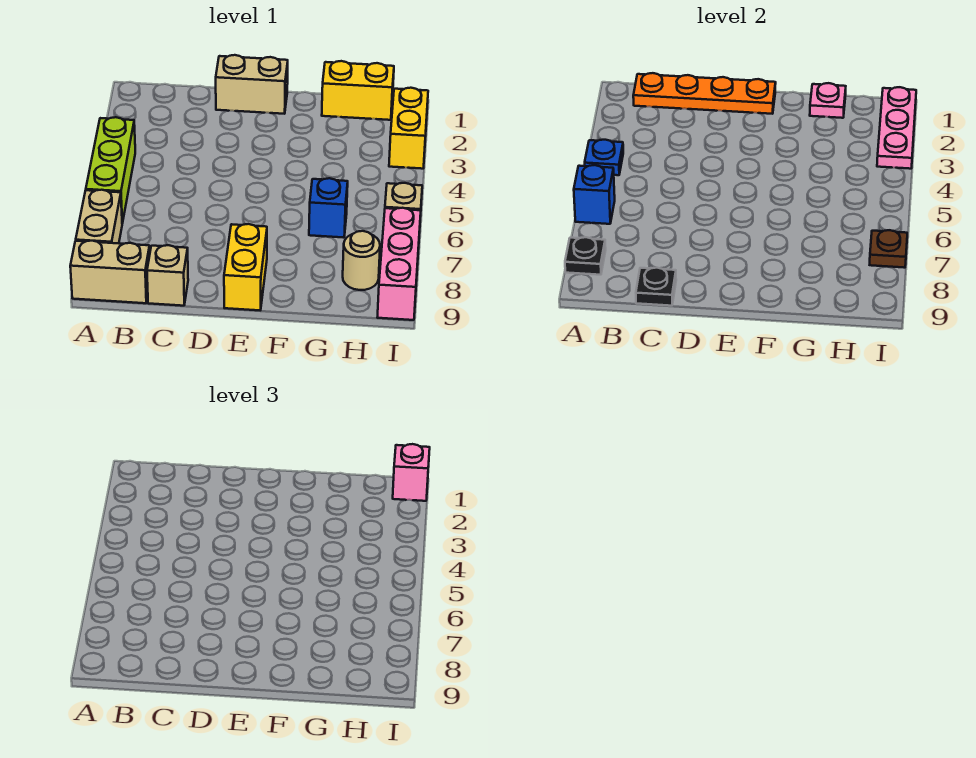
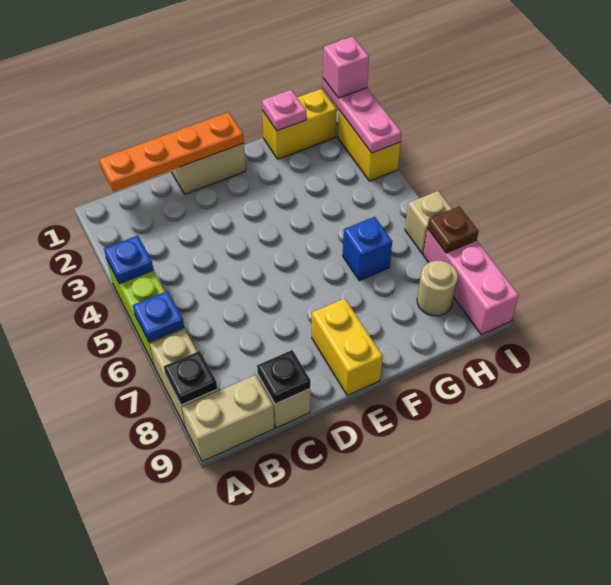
blue brick A6 level 2 -> blue plate A6 level 2

